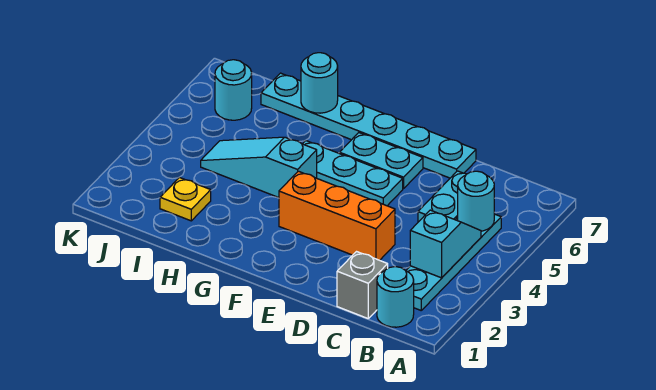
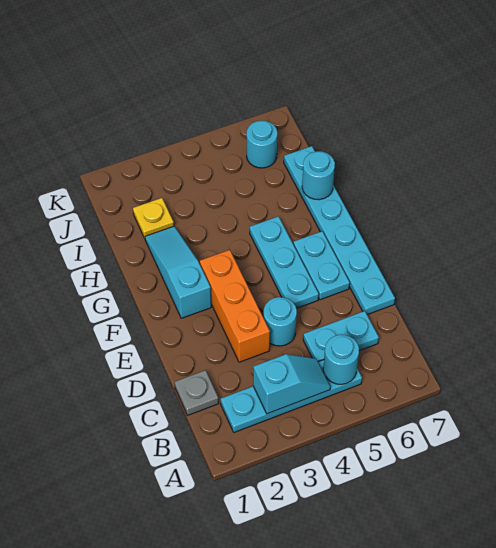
cyan round brick B1 level 1 -> cyan round brick D4 level 1
grey brick C1 level 1 -> grey plate C1 level 1
cyan slope G4:I4 level 1 top G -> cyan slope F2:H2 level 1 top F

